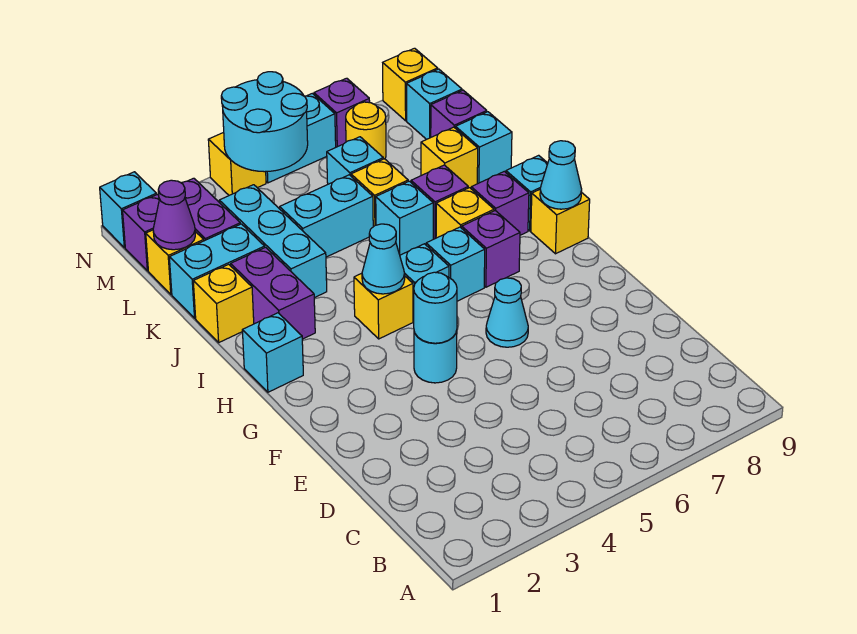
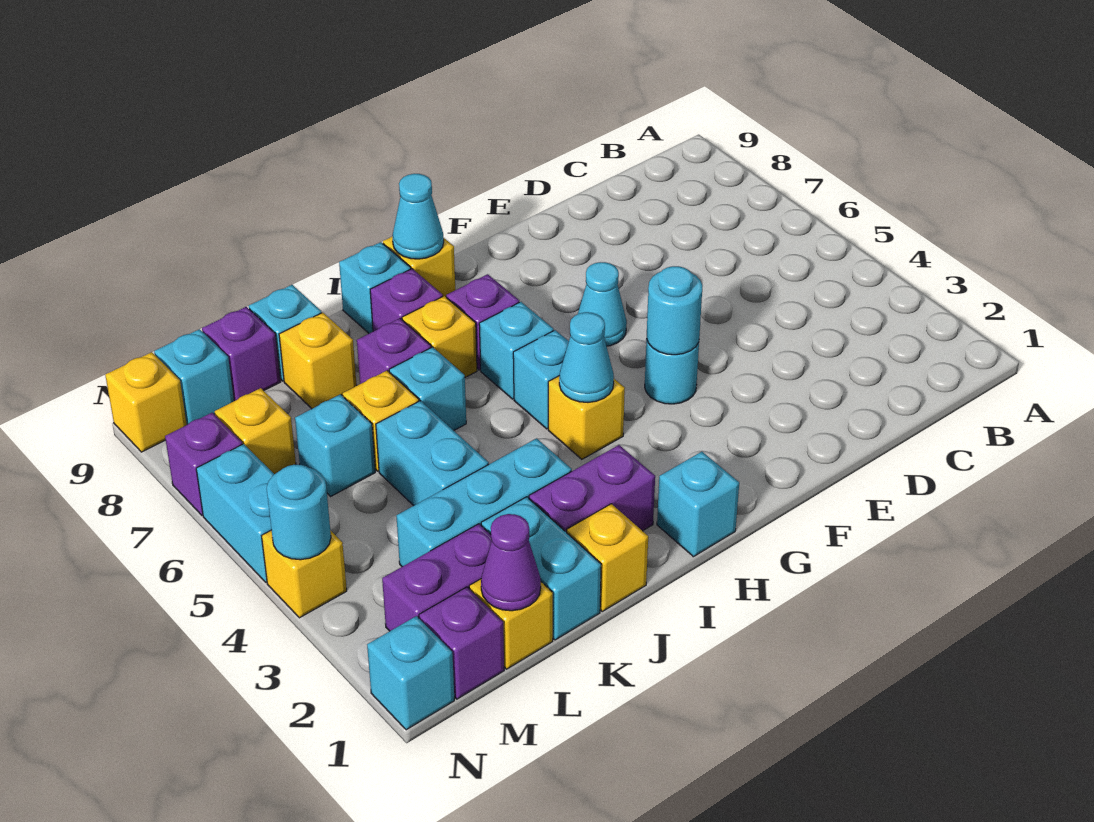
cyan round brick M4:N5 level 2 -> cyan round brick N4 level 2
yellow round brick M7 level 1 -> yellow brick M7 level 1

